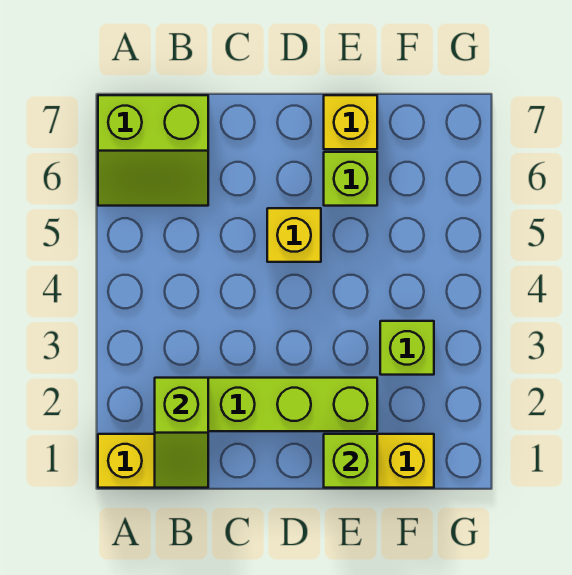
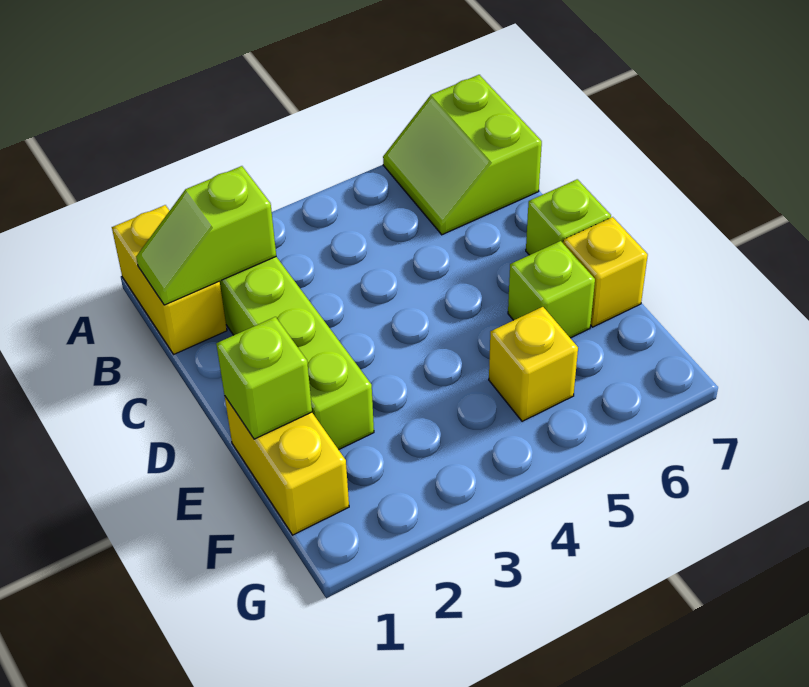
yellow brick D5 level 1 -> yellow brick F5 level 1
lime brick F3 level 1 -> lime brick D7 level 1

